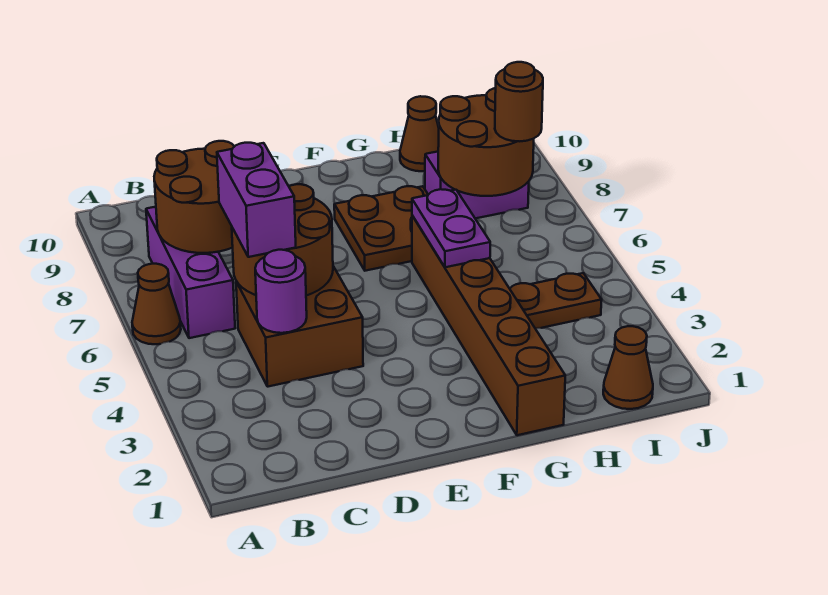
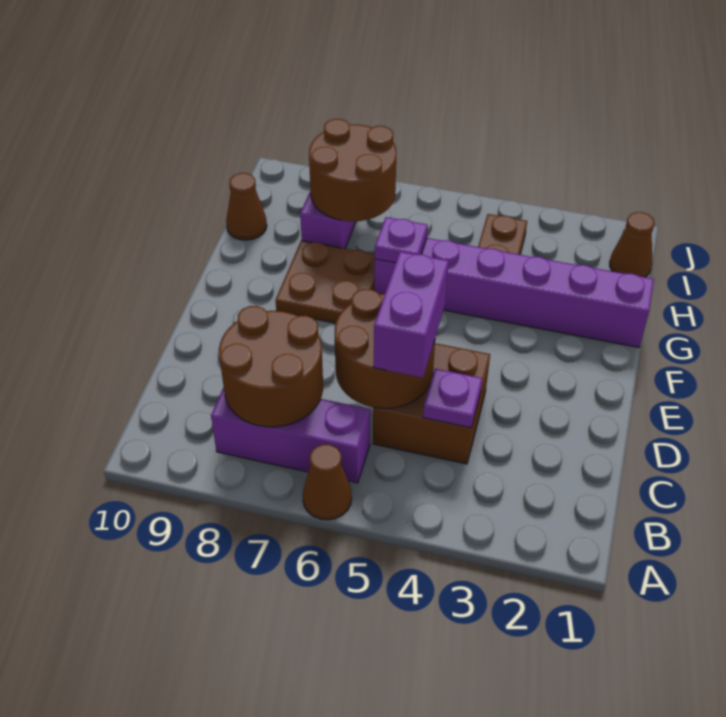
purple round brick C4 level 2 -> purple plate C4 level 2
purple brick C5:C6 level 3 -> purple brick C5:D5 level 3
brown brick G1:G6 level 1 -> purple brick G1:G6 level 1
purple plate G5:G6 level 2 -> purple plate G6 level 2
brown round brick I7 level 3 -> none

